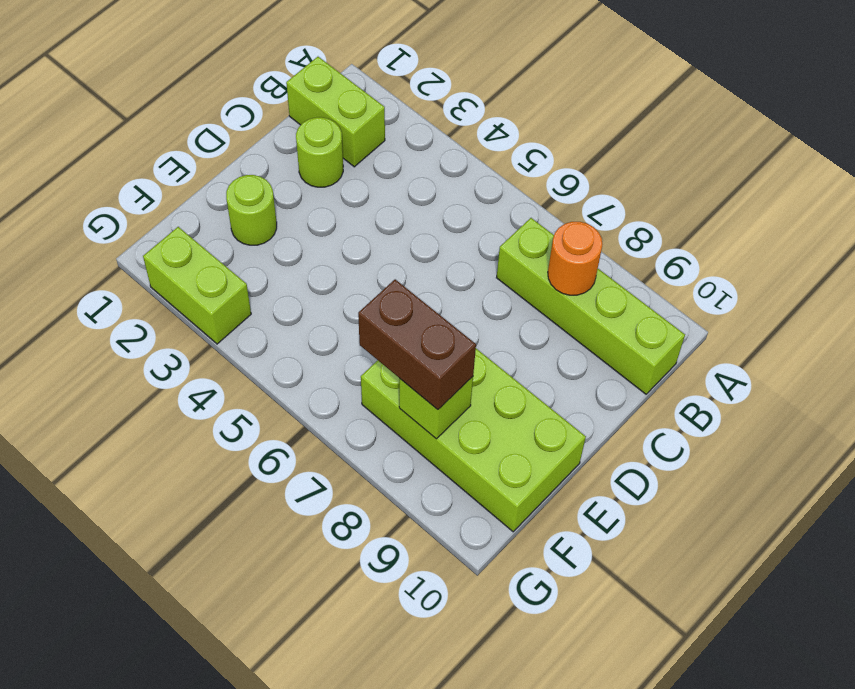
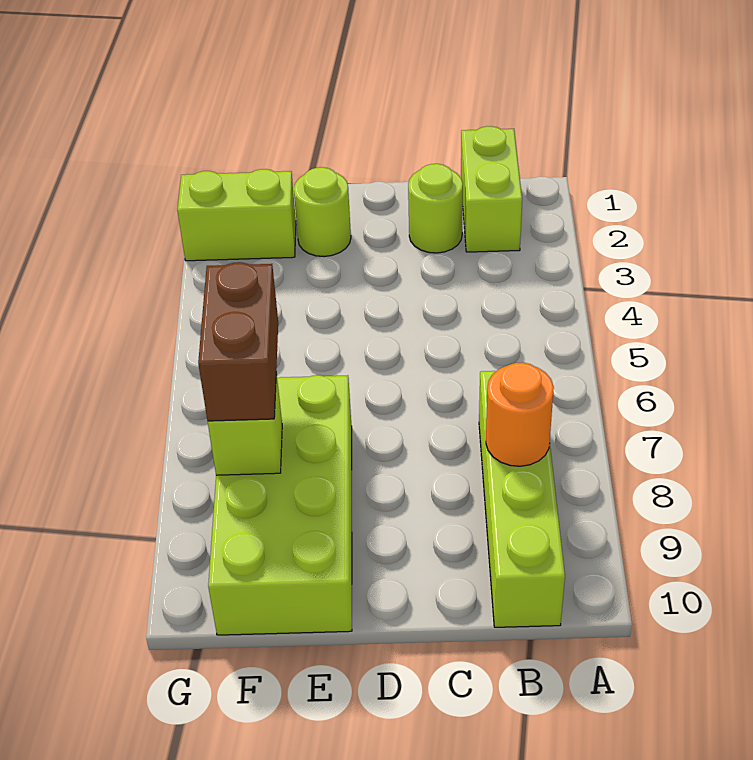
lime brick G2:G3 level 1 -> lime brick F2:G2 level 1

